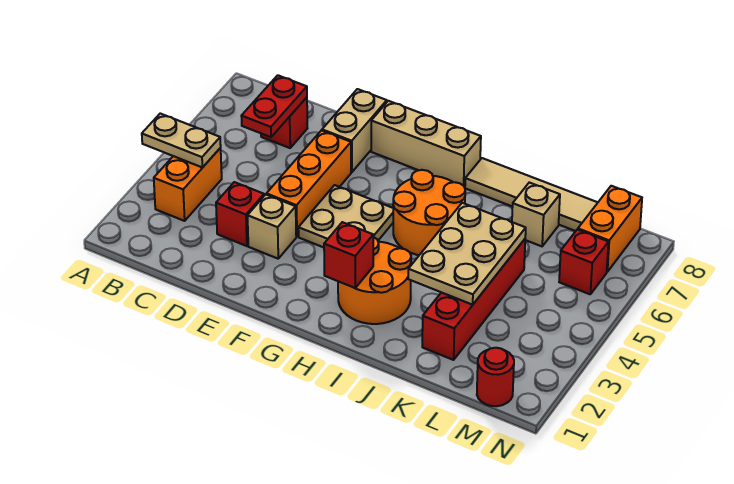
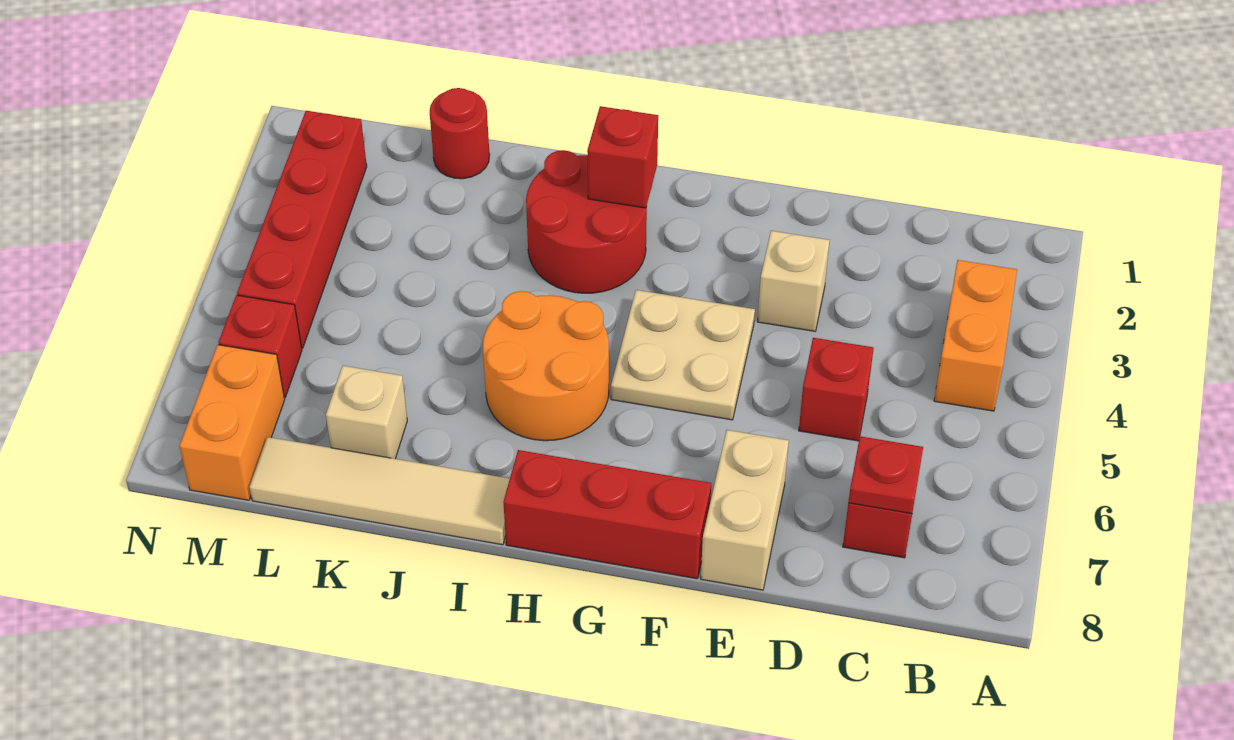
tan plate A4:B4 level 2 -> none
red plate C6:C7 level 2 -> red plate C7 level 2
red brick D3 level 1 -> red brick D5 level 1
orange brick E4:E6 level 1 -> none
tan brick F8:H8 level 1 -> red brick F8:H8 level 1
orange round brick H2:I3 level 1 -> red round brick H2:I3 level 1
tan plate J3:K5 level 2 -> none
red brick K2:K5 level 1 -> red brick M2:M5 level 1
red round brick M1 level 1 -> red round brick K1 level 1

